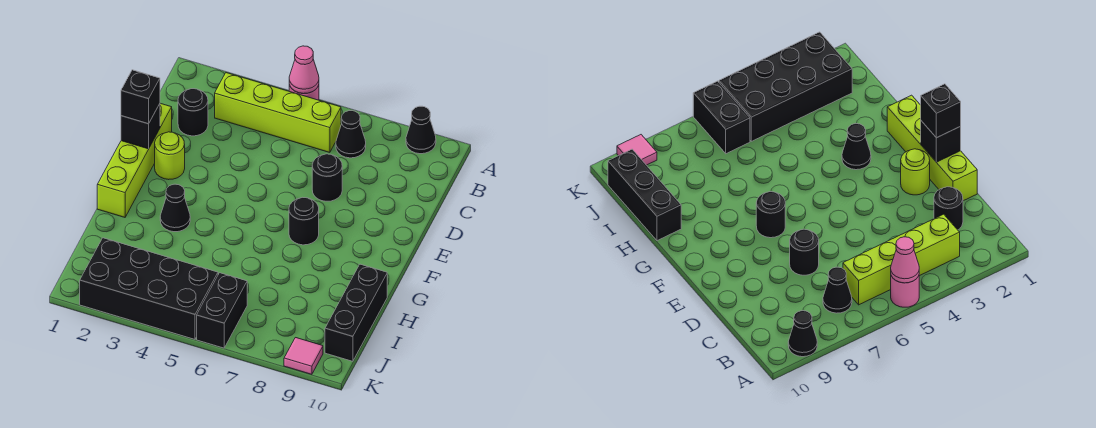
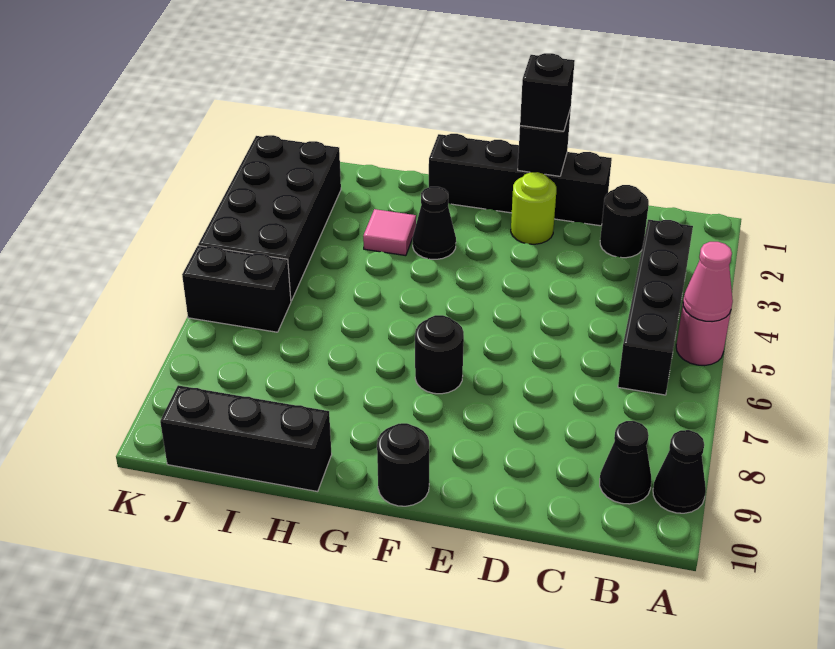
lime brick B3:B6 level 1 -> black brick B3:B6 level 1
black cone B7 level 1 -> black cone B9 level 1
lime brick D1:G1 level 1 -> black brick D1:G1 level 1
black round brick D7 level 1 -> black round brick F10 level 1
pink tile K9 level 1 -> pink tile H3 level 1

